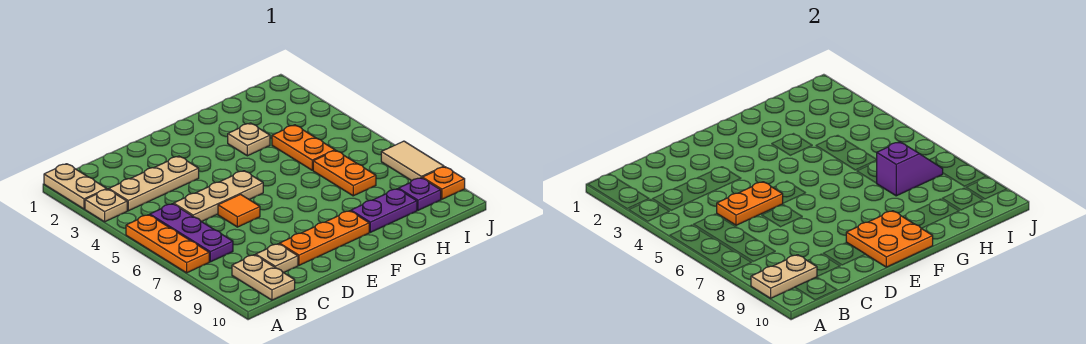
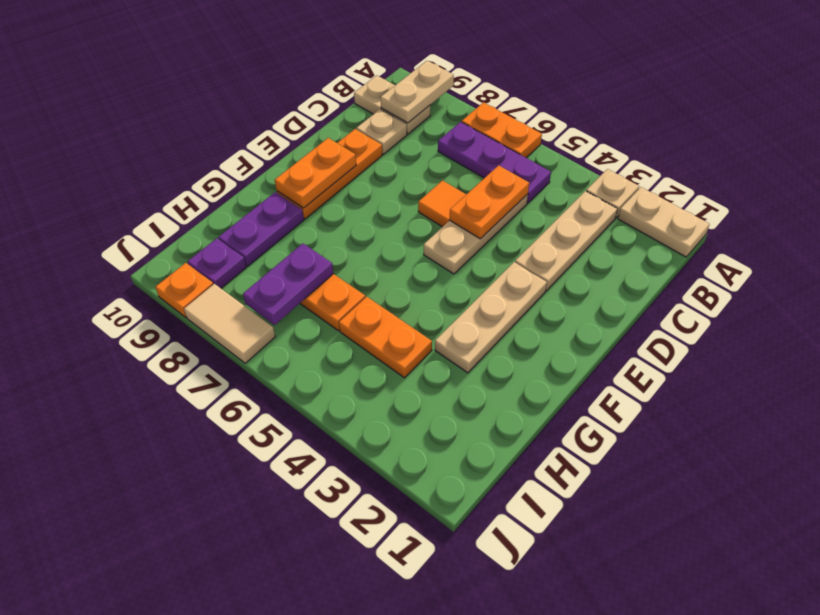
orange plate A5:A7 level 1 -> orange plate A6:A7 level 1
orange plate E9:F10 level 2 -> orange plate E9:F9 level 2
tan plate G3 level 1 -> tan plate E3:G3 level 1
purple slope H7:I7 level 2 top H -> purple plate H7:I7 level 2

